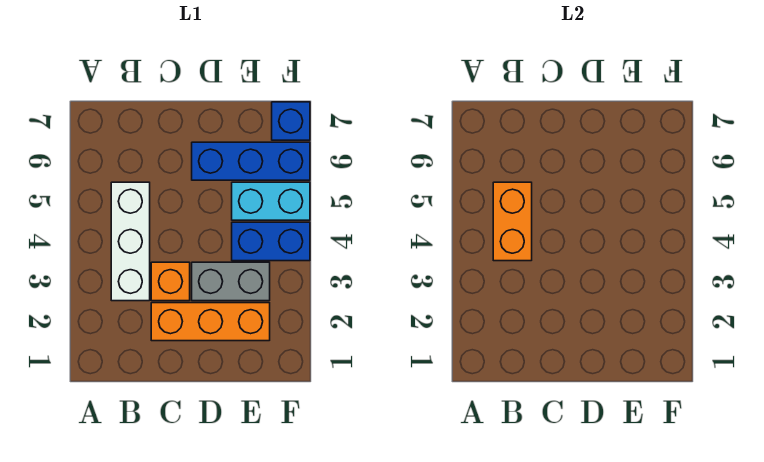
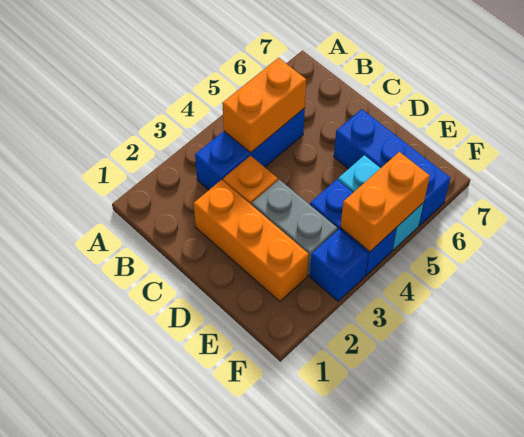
white brick B3:B5 level 1 -> blue brick B3:B5 level 1
none -> orange brick F4:F5 level 2
blue brick F7 level 1 -> blue brick F3 level 1

